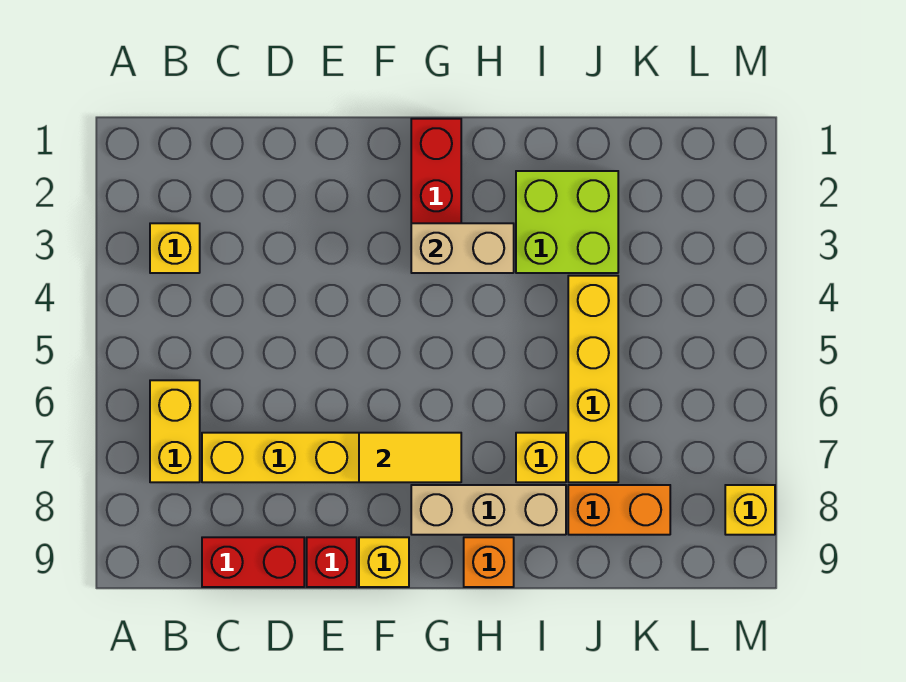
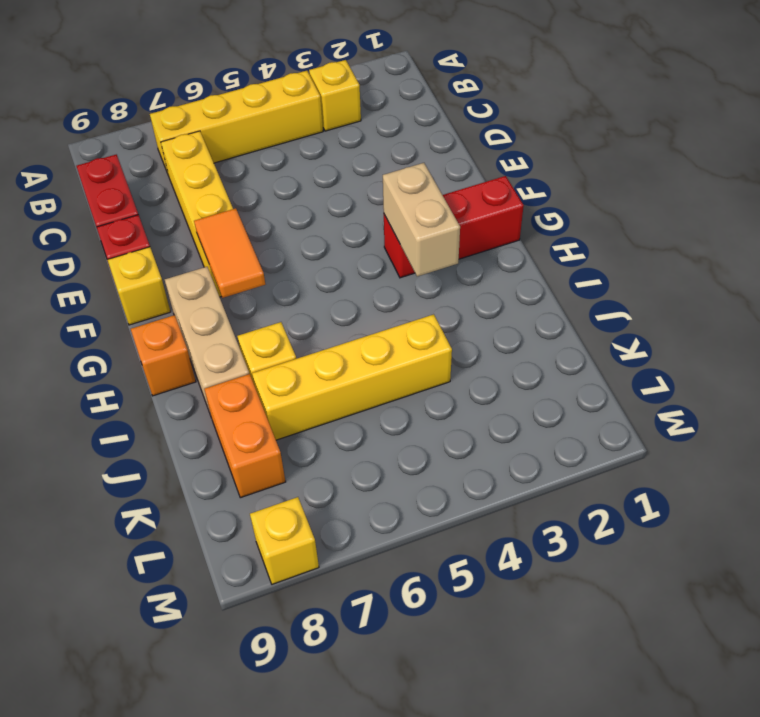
yellow brick B6:B7 level 1 -> yellow brick B4:B7 level 1
yellow tile F7:G7 level 2 -> orange tile F7:G7 level 2
lime brick I2:J3 level 1 -> none

